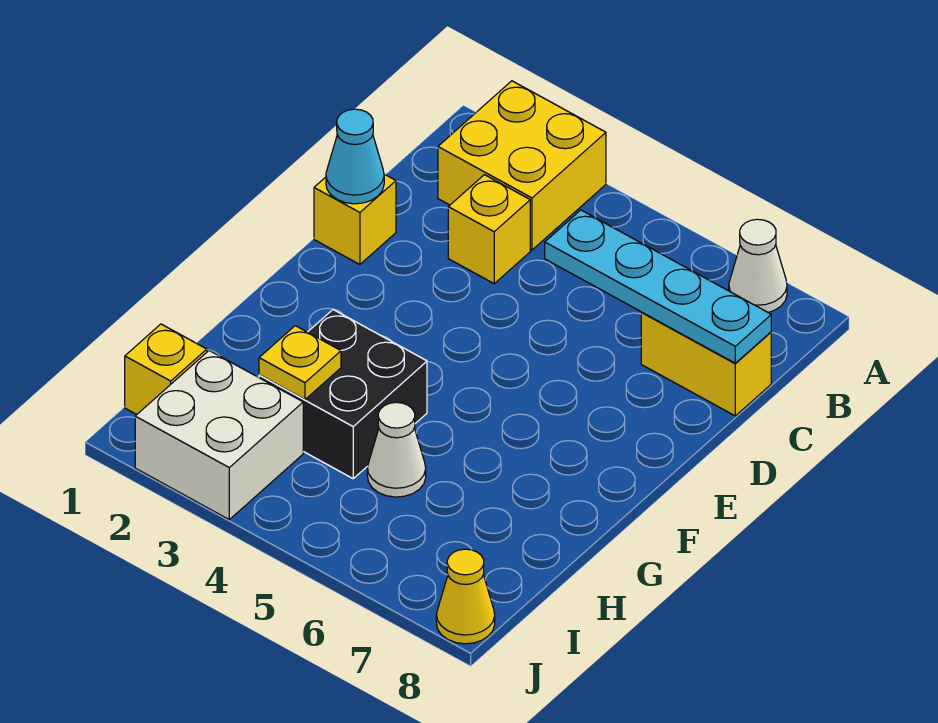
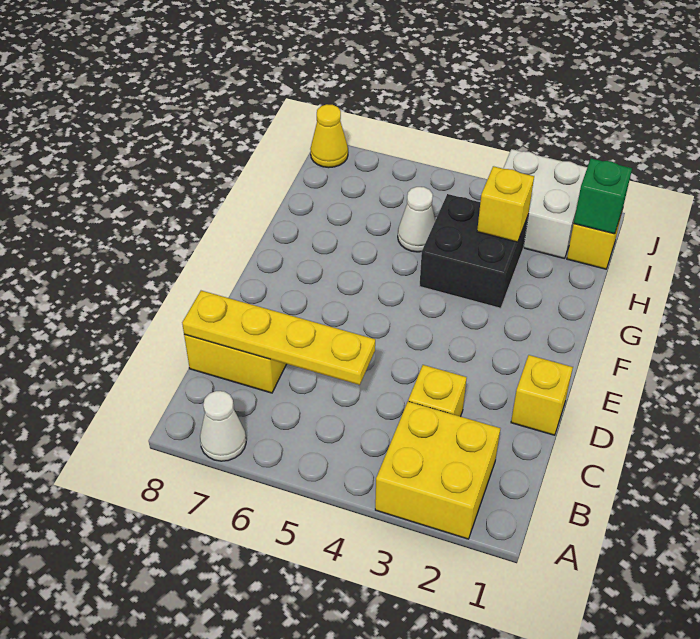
cyan plate C5:C8 level 2 -> yellow plate C5:C8 level 2
cyan cone D1 level 2 -> none
yellow plate H3 level 2 -> yellow brick H3 level 2
none -> green brick I1 level 2

